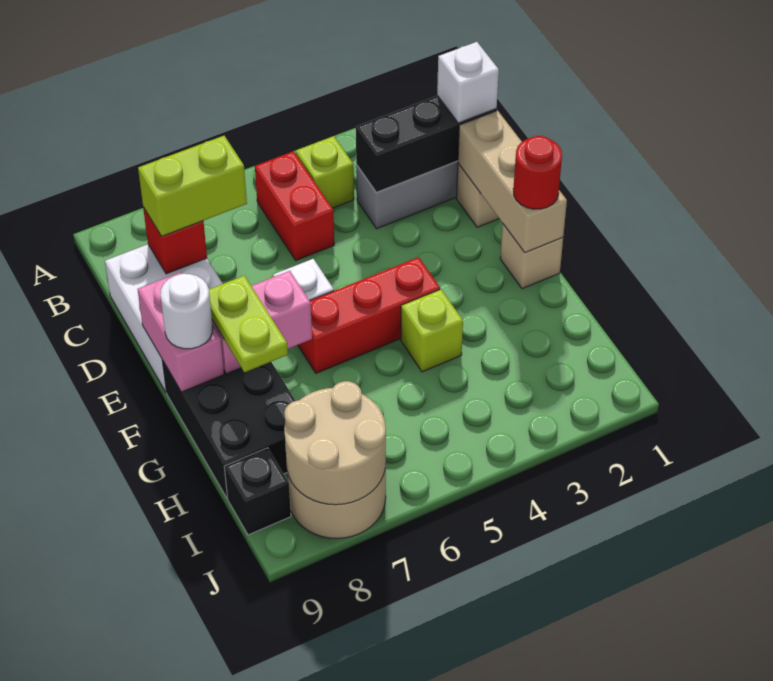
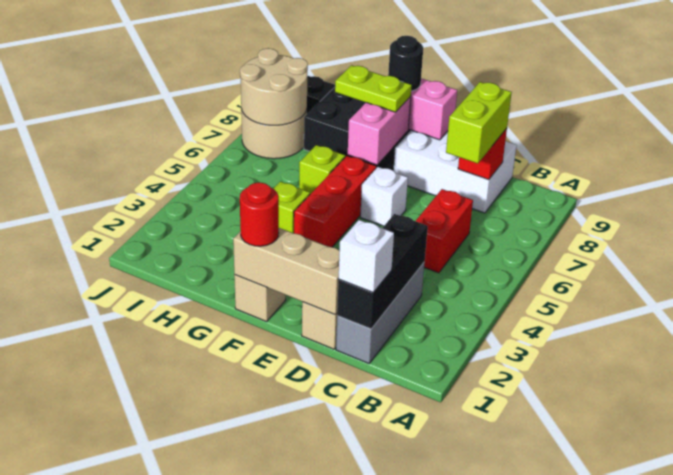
lime brick B4 level 1 -> lime brick G6 level 1
red brick B5:C5 level 1 -> red brick C5:C6 level 1
white round brick F9 level 3 -> black round brick F9 level 3

